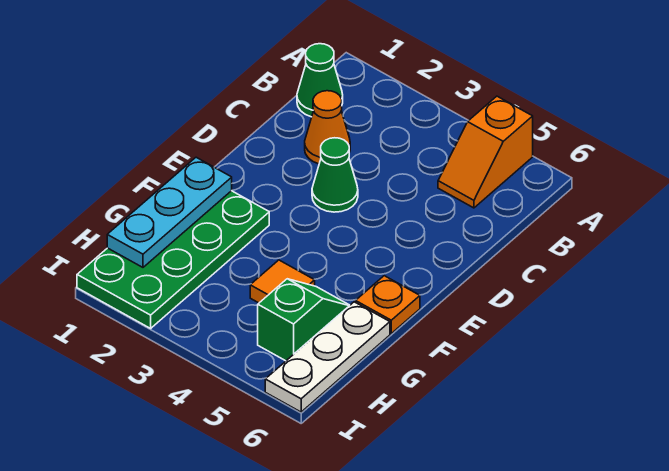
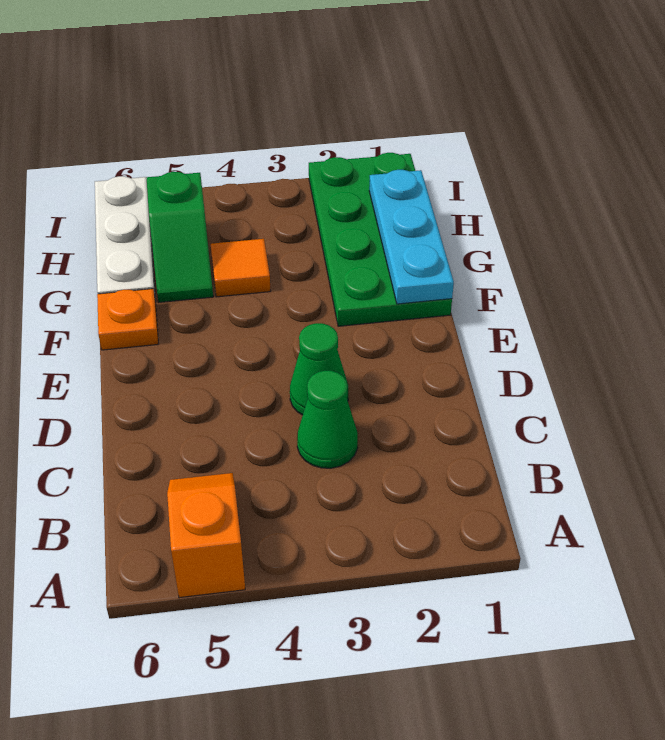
green cone B1 level 1 -> green cone C3 level 1
orange cone C2 level 1 -> none

